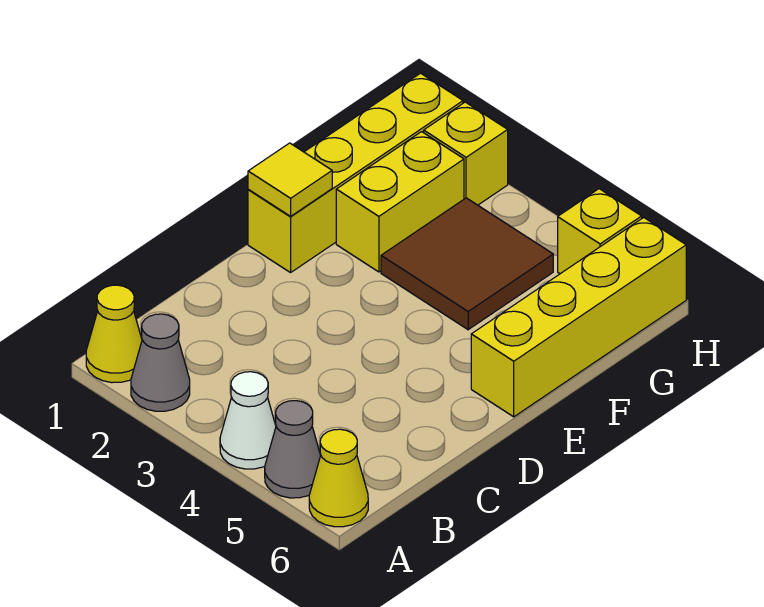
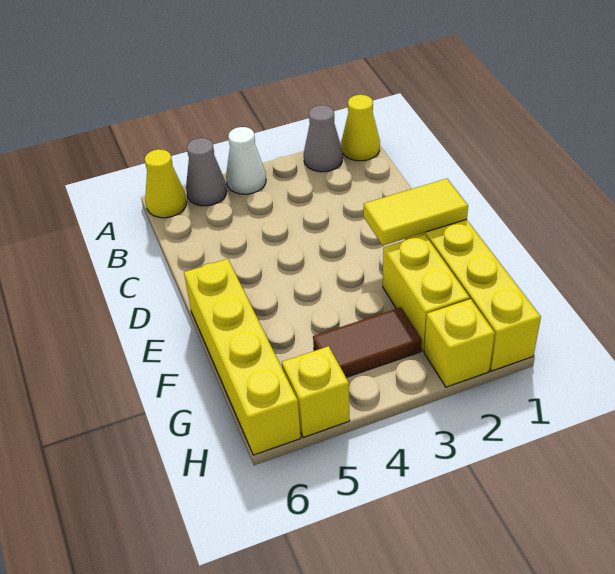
yellow tile E1 level 2 -> yellow tile E1:E2 level 2
brown tile F3:G4 level 1 -> brown tile G3:G4 level 1

